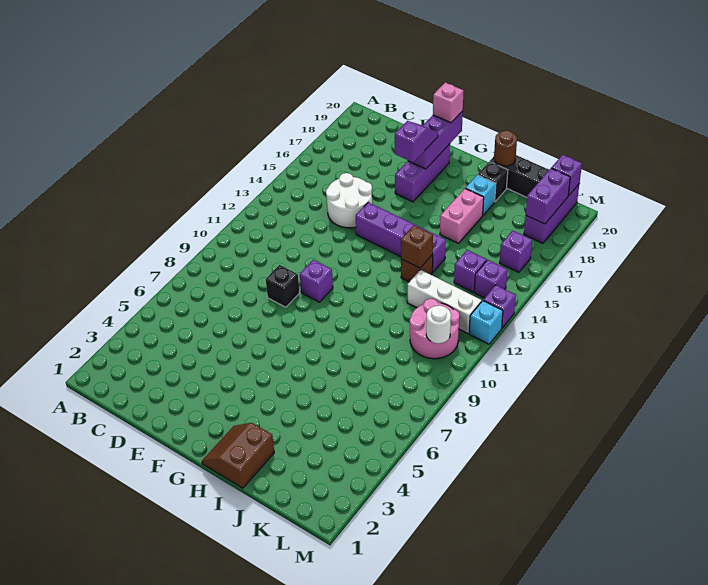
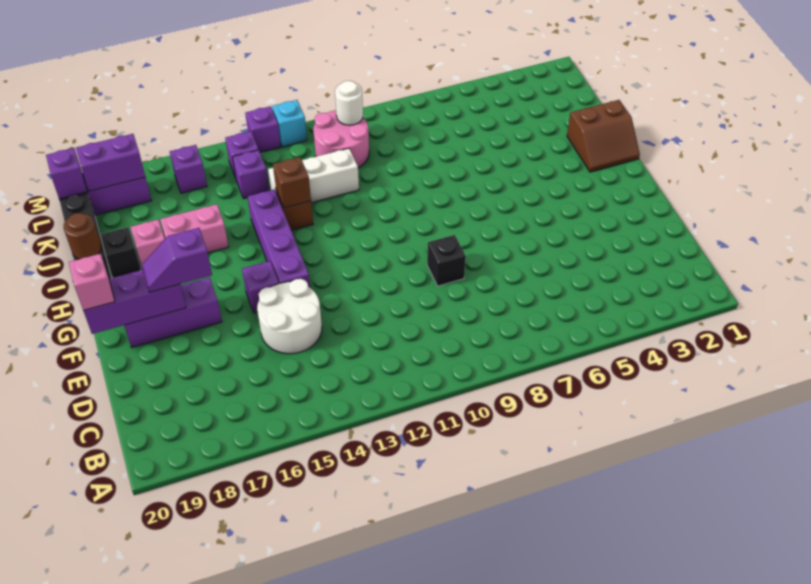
purple brick F10 level 1 -> purple brick F15 level 1
cyan brick I18 level 1 -> pink brick I18 level 1
white brick J12:L12 level 1 -> white brick J11:J13 level 1

